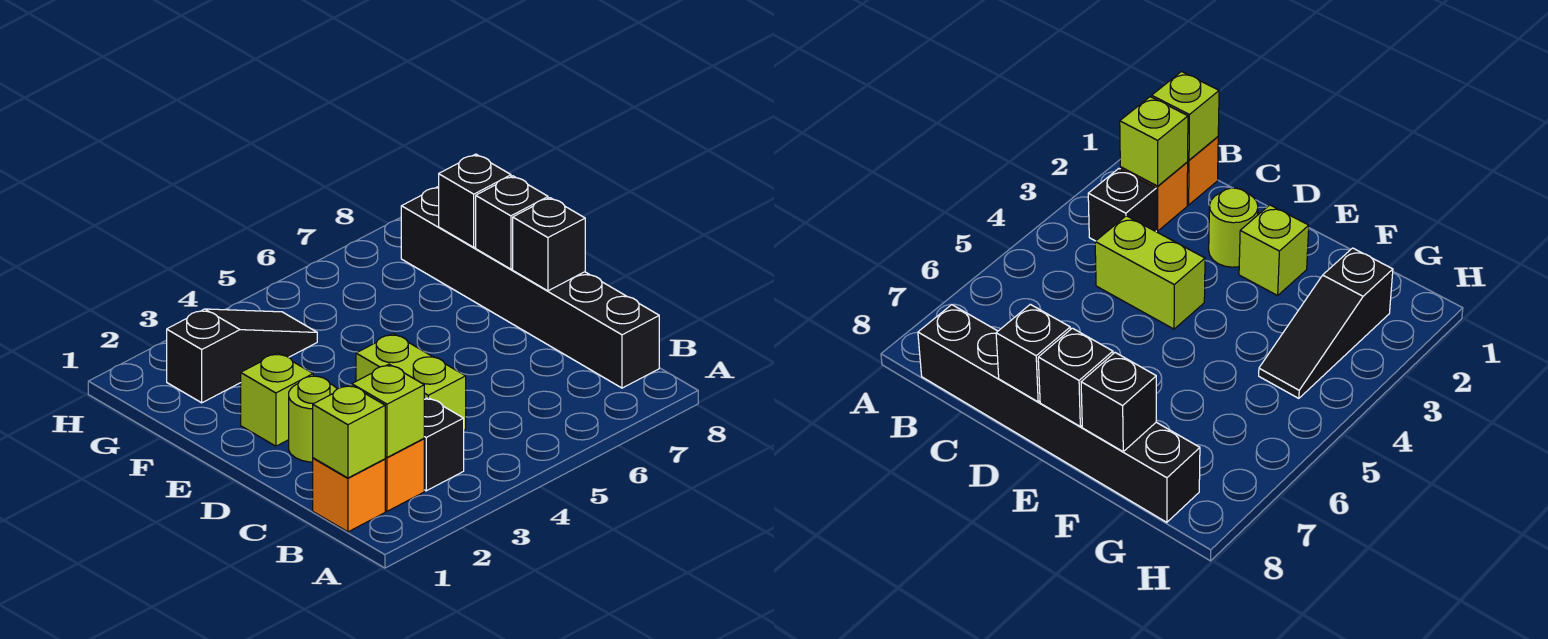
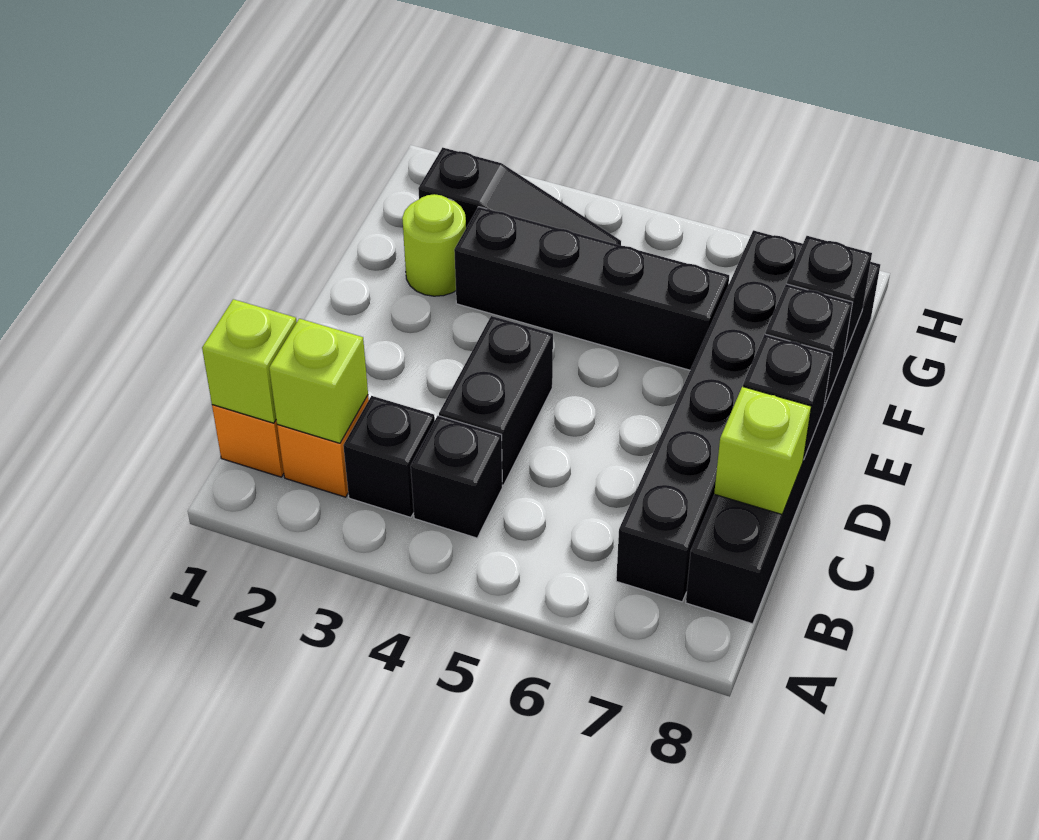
none -> black brick B4 level 1
none -> black brick B7:G7 level 1
lime brick C4:D4 level 1 -> black brick C4:D4 level 1
lime round brick D2 level 1 -> lime round brick F2 level 1
lime brick E2 level 1 -> lime brick C8 level 2
none -> black brick F3:F6 level 1

